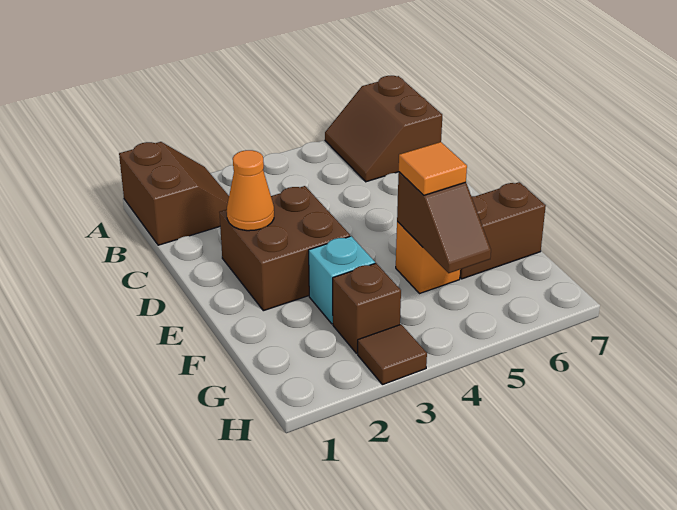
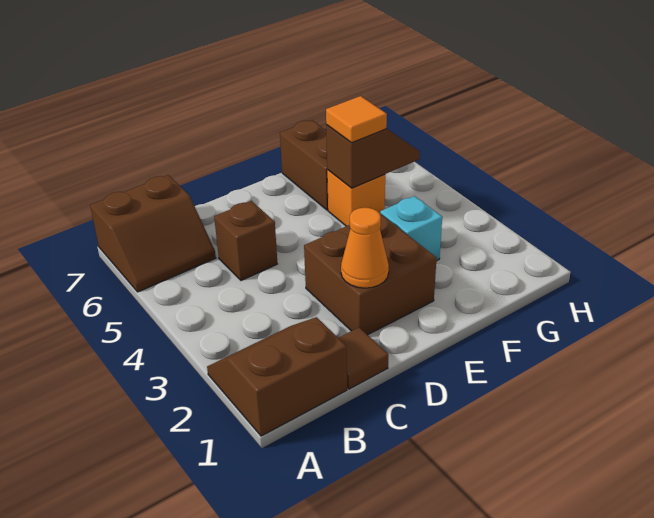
brown brick G3 level 1 -> brown brick C5 level 1
brown tile H3 level 1 -> brown tile C1 level 1

